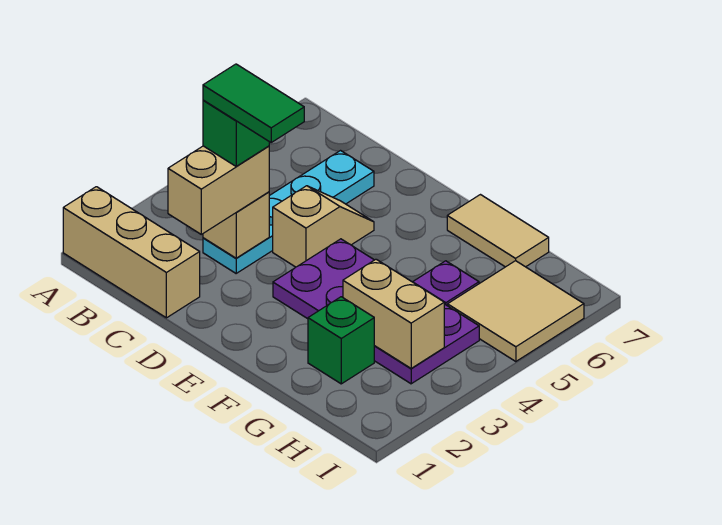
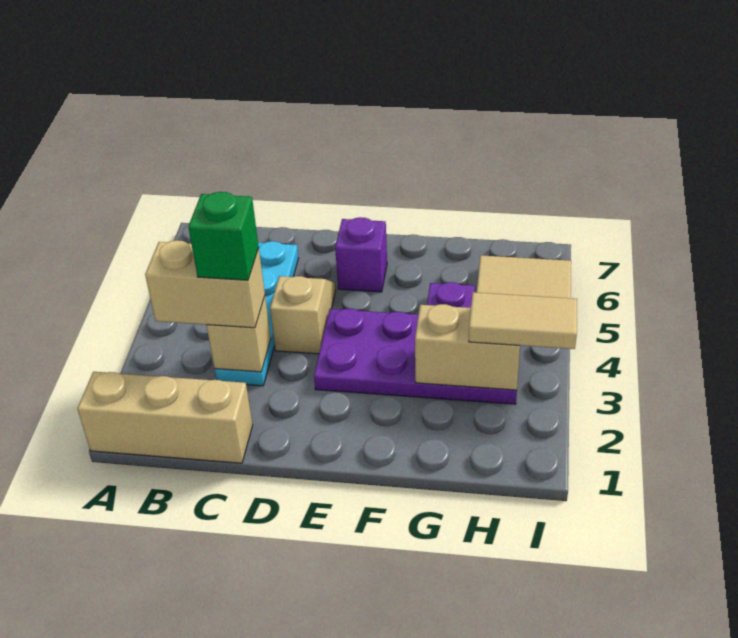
tan brick C2:C3 level 3 -> tan brick B3:C3 level 3
green tile C3:D3 level 5 -> none
none -> purple brick E6 level 1
tan tile F7:G7 level 1 -> tan tile H3:I3 level 3
green brick G2 level 1 -> none

